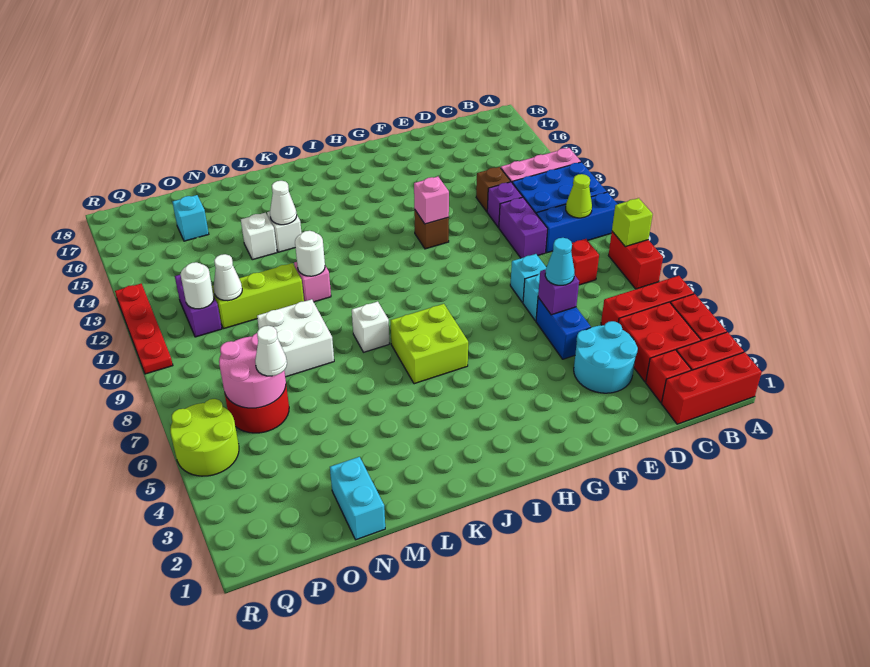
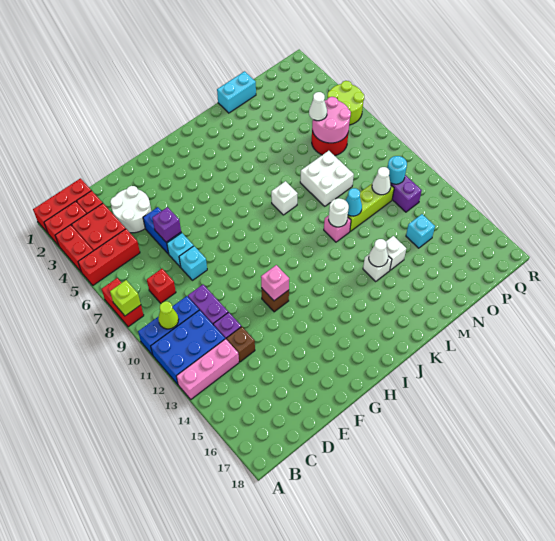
cyan round brick D3:E4 level 1 -> white round brick D3:E4 level 1
cyan cone E6 level 3 -> cyan cone M11 level 2
lime brick I6:J7 level 1 -> none
cyan brick N1:N2 level 1 -> cyan brick M1:N1 level 1
cyan brick O16 level 1 -> cyan brick O14 level 1
white round brick P11 level 2 -> cyan round brick P11 level 2
red plate R10:R13 level 1 -> none

